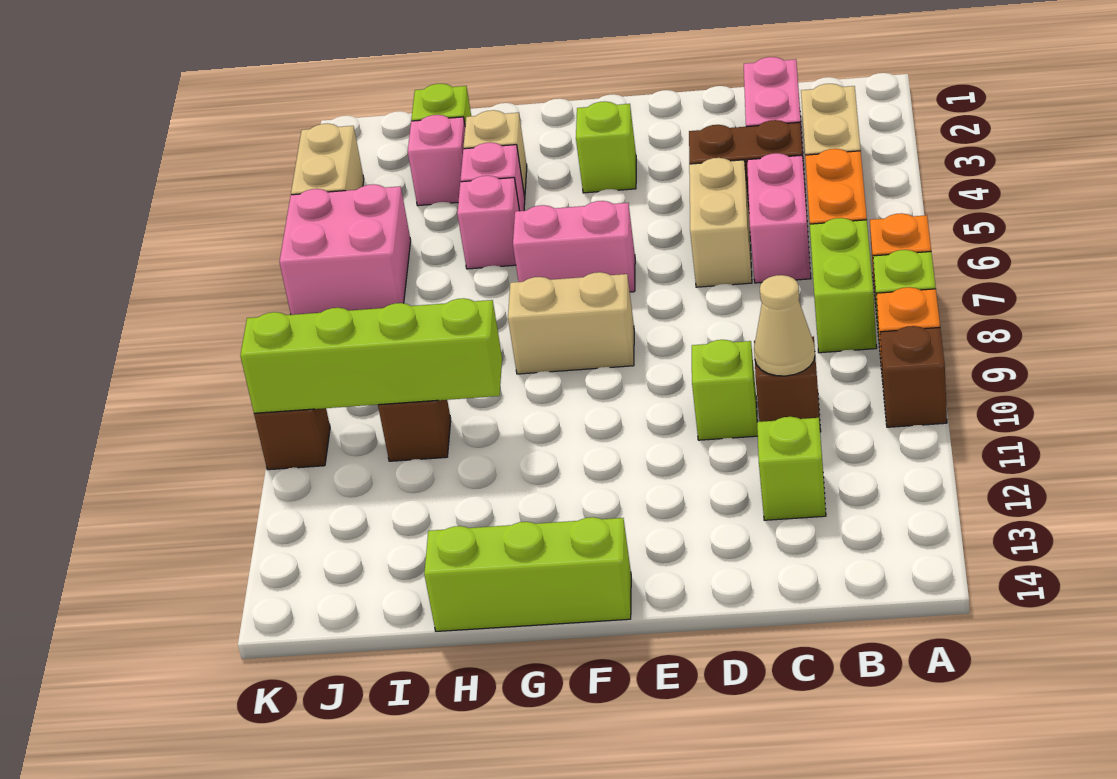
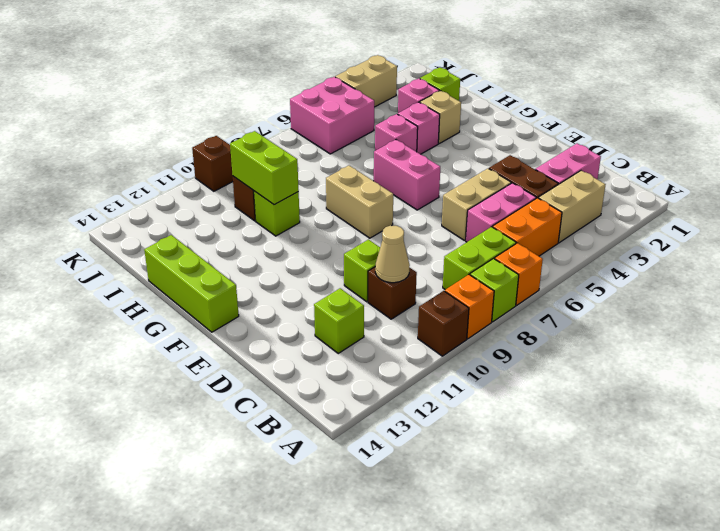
lime brick F3 level 1 -> lime brick H10 level 1
lime brick H10:K10 level 2 -> lime brick H10:I10 level 2

